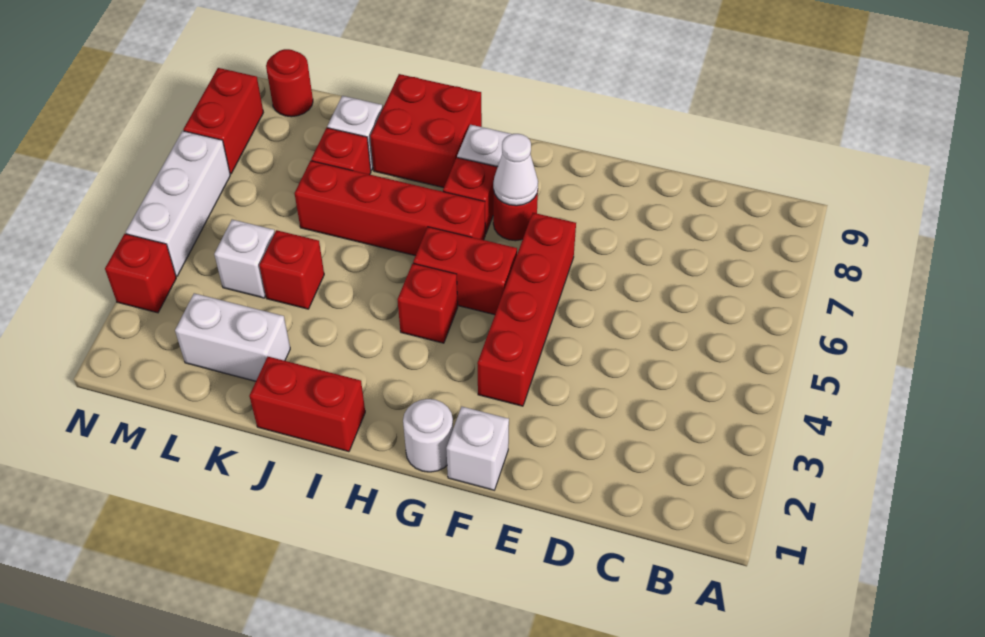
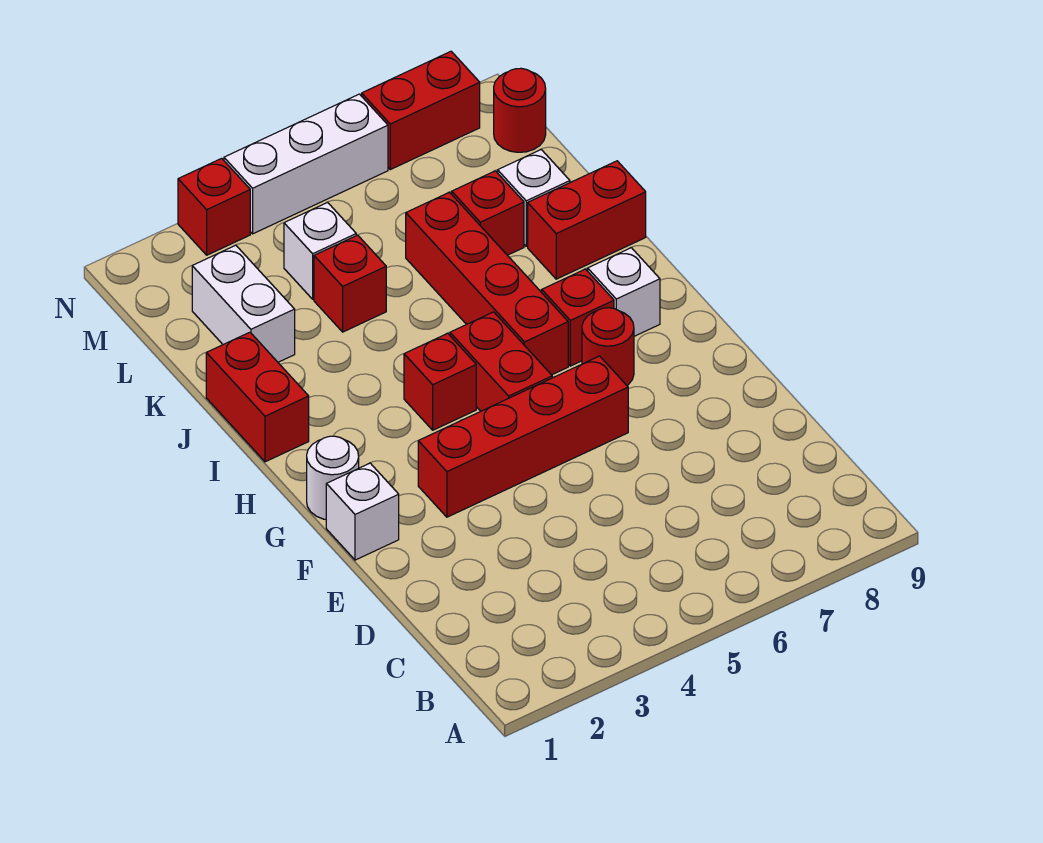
white cone G7 level 2 -> none
red brick I8:J9 level 1 -> red brick J8:J9 level 1

